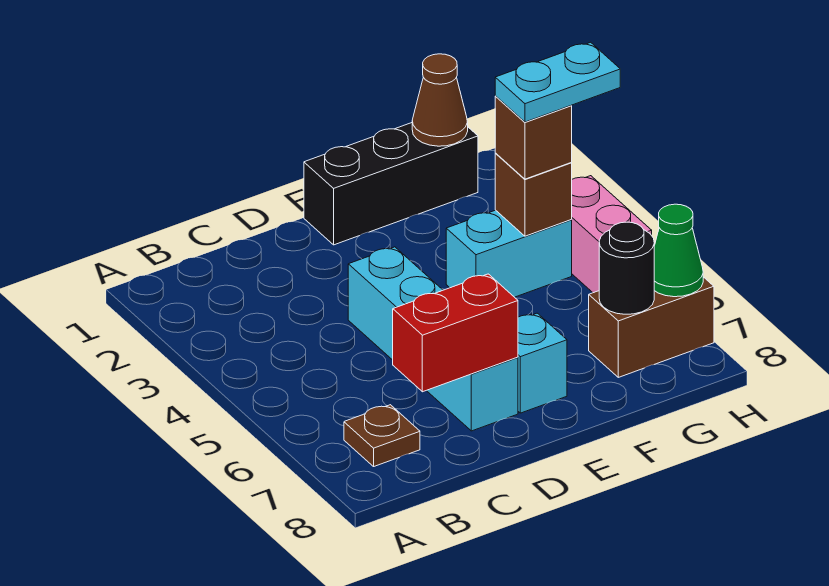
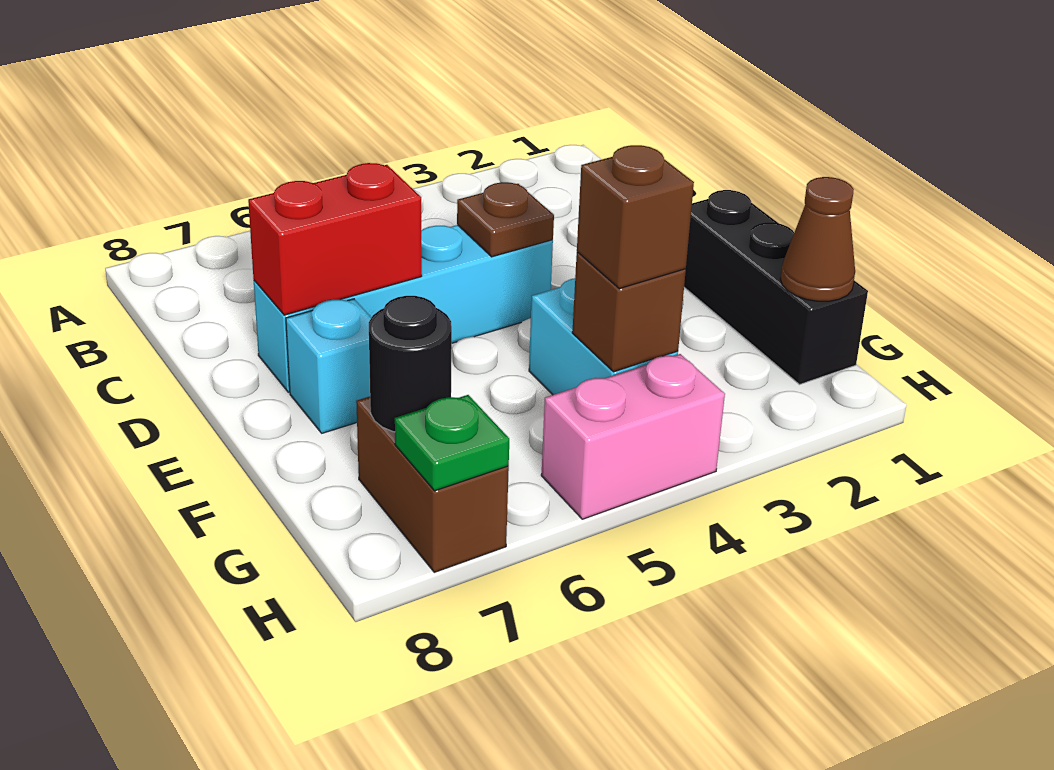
brown plate B7 level 1 -> brown plate D4 level 2
red brick C7:D7 level 2 -> red brick D6:D7 level 2
cyan plate G4:H4 level 4 -> none
green cone H7 level 2 -> green plate H7 level 2

